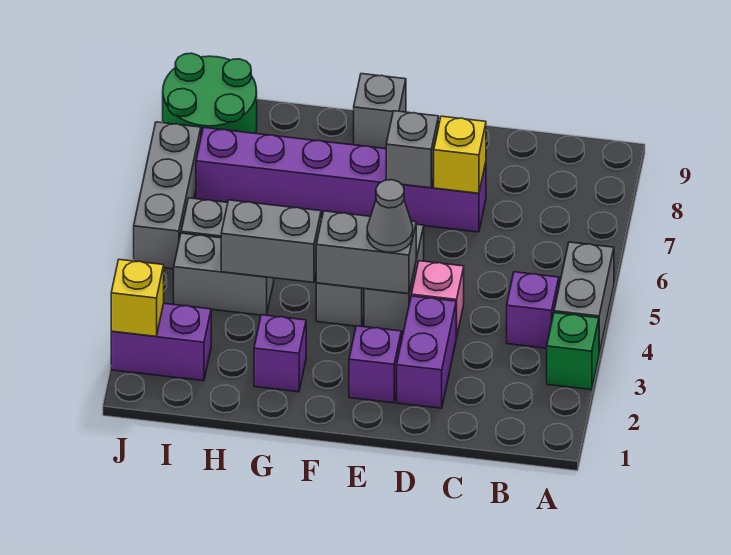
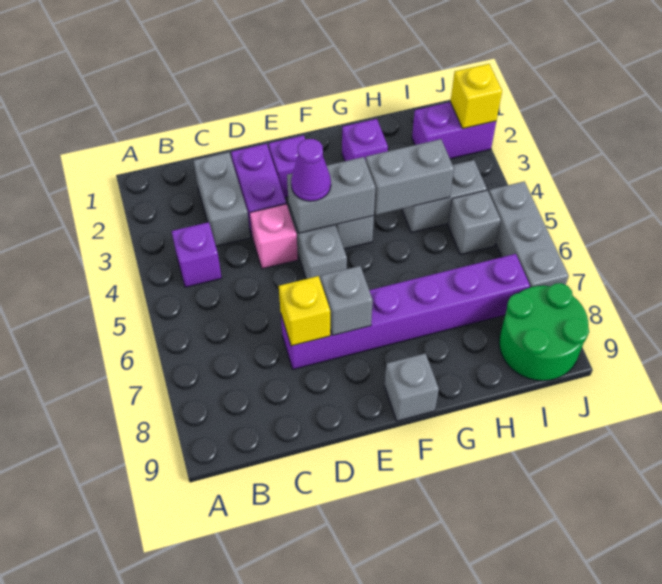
green brick A3 level 1 -> none
grey brick A4:A5 level 1 -> grey brick C2:C3 level 1
grey cone E4 level 3 -> purple cone E4 level 3

